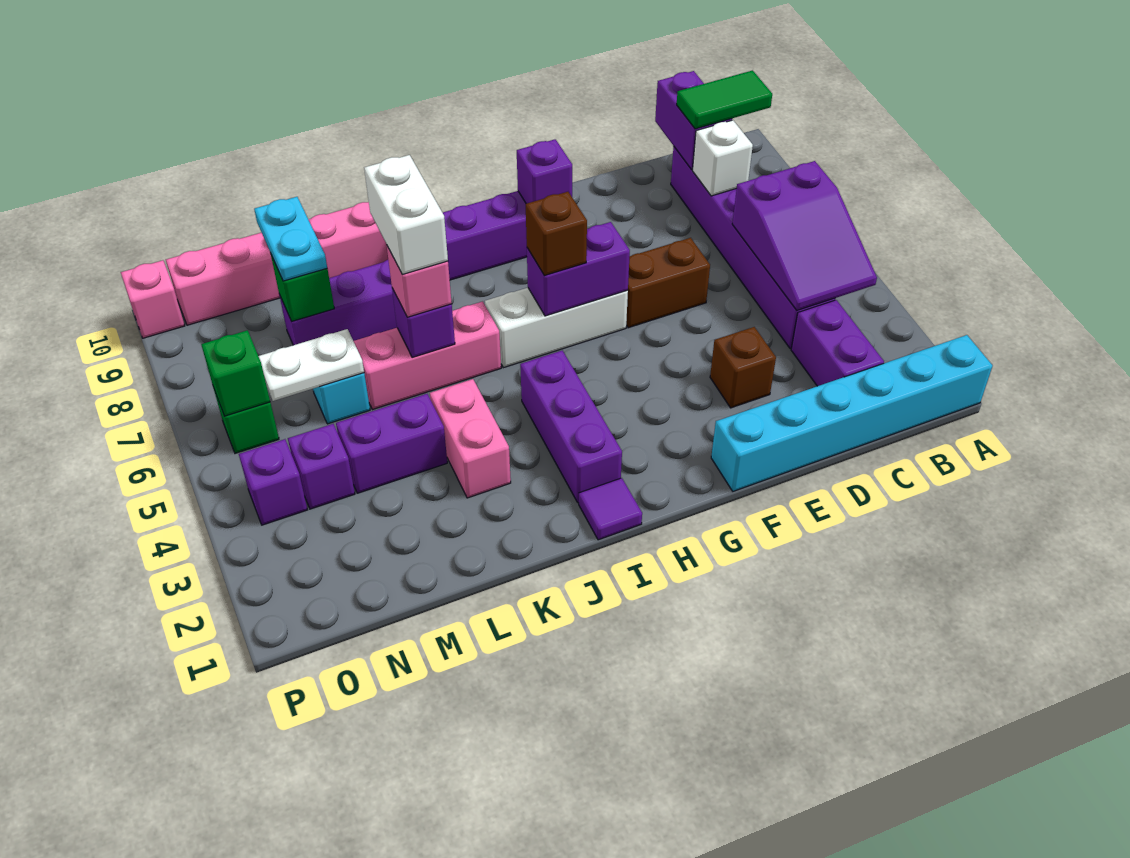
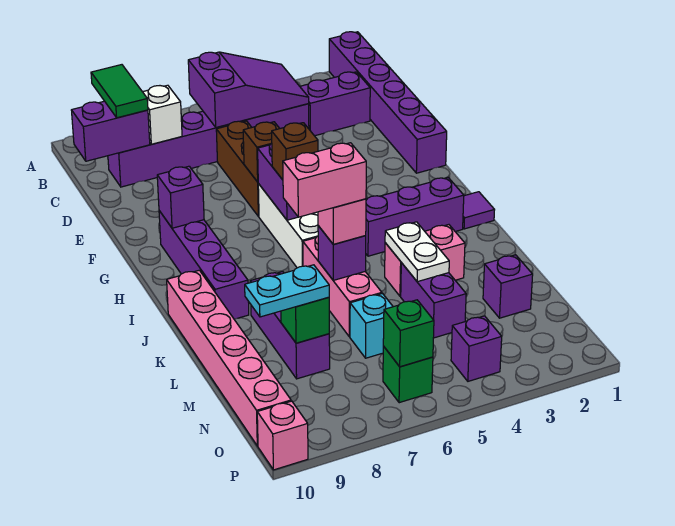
cyan brick A1:F1 level 1 -> purple brick A1:F1 level 1
brown brick E3 level 1 -> brown brick F6 level 2
brown brick E6:F6 level 1 -> brown brick D6:F6 level 1
white brick K6:K7 level 4 -> pink brick K6:K7 level 4
white plate M6:N6 level 2 -> white plate K4:L4 level 2
purple brick N4 level 1 -> purple brick M2 level 1

